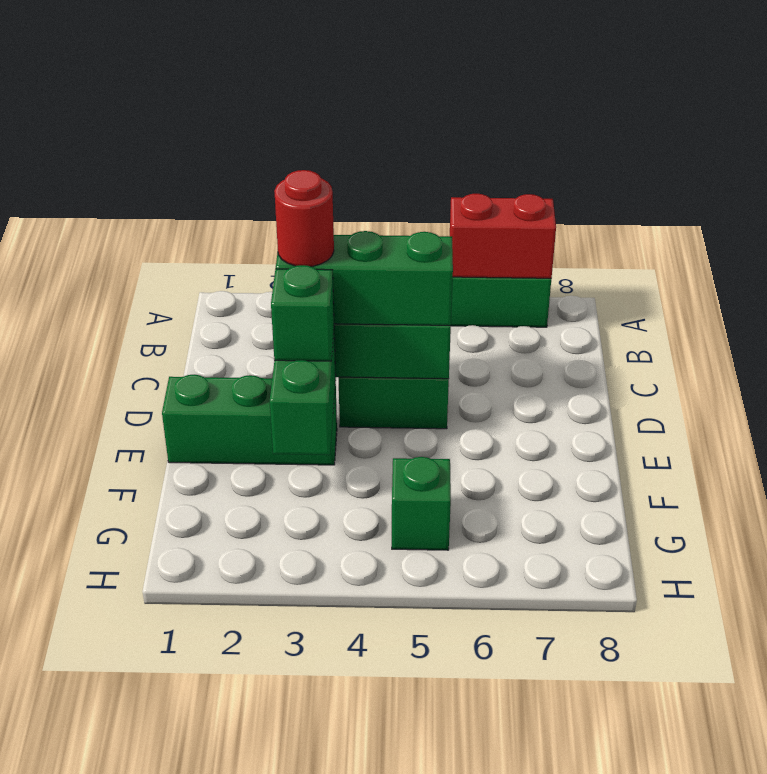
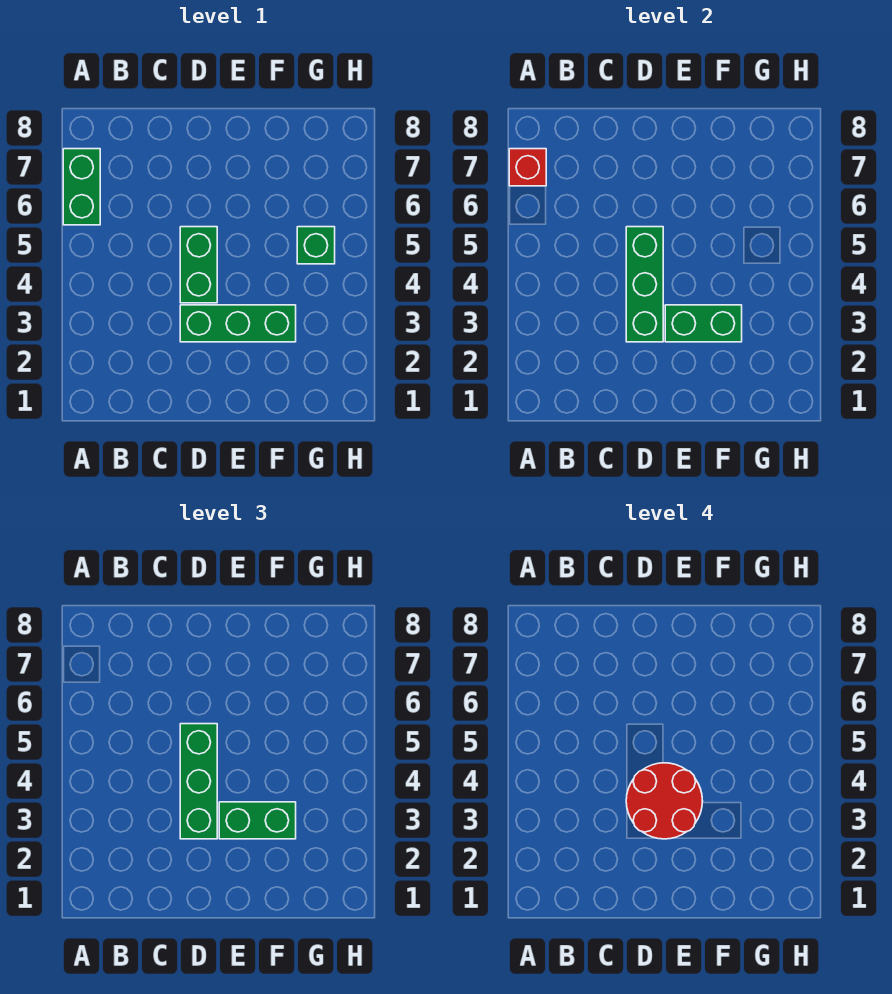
red brick A6:A7 level 2 -> red brick A7 level 2
red round brick D3 level 4 -> red round brick D3:E4 level 4
green brick E1:E3 level 1 -> green brick D3:F3 level 1
green brick E3 level 3 -> green brick E3:F3 level 3

